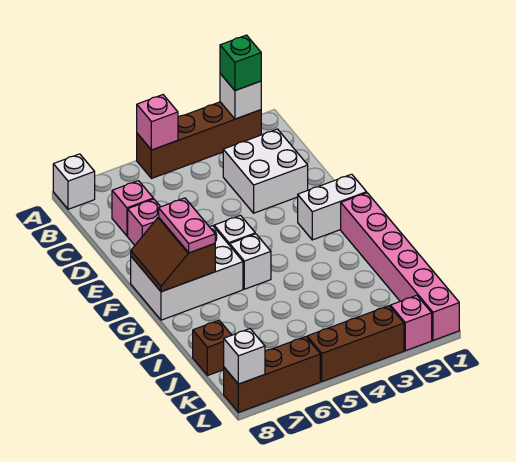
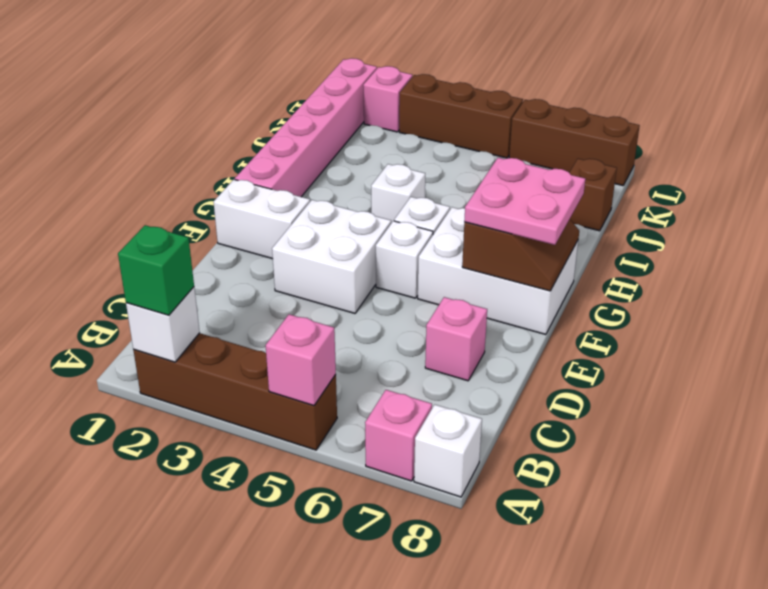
white brick C2:D3 level 1 -> white brick E3:F4 level 1
pink brick C7 level 1 -> pink brick A7 level 1
pink plate F7:G7 level 3 -> pink plate F7:G8 level 3
white brick L8 level 2 -> white brick H4 level 1

